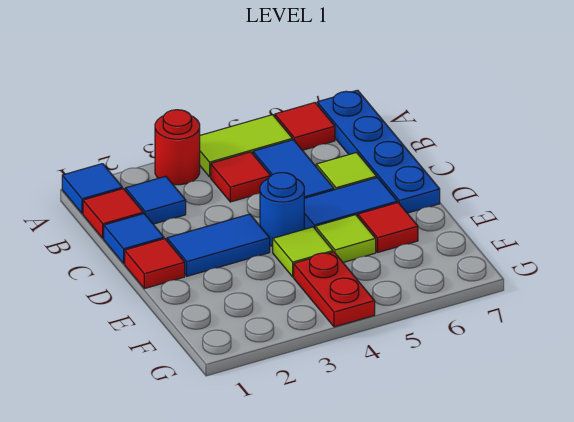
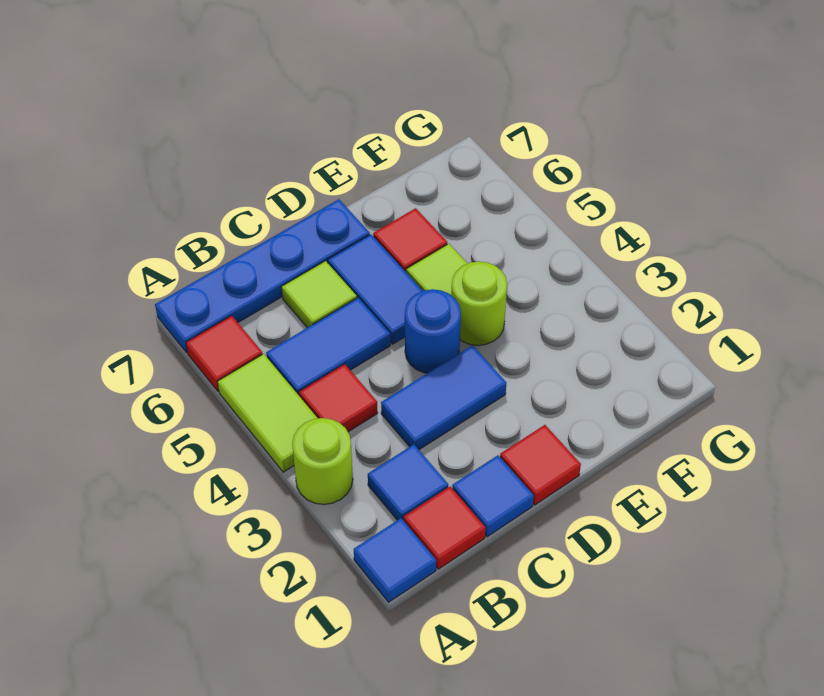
red round brick A3 level 1 -> lime round brick A3 level 1
blue tile D2:D3 level 1 -> blue tile C3:D3 level 1
lime tile E4 level 1 -> lime round brick E4 level 1
red plate F4:G4 level 1 -> none

